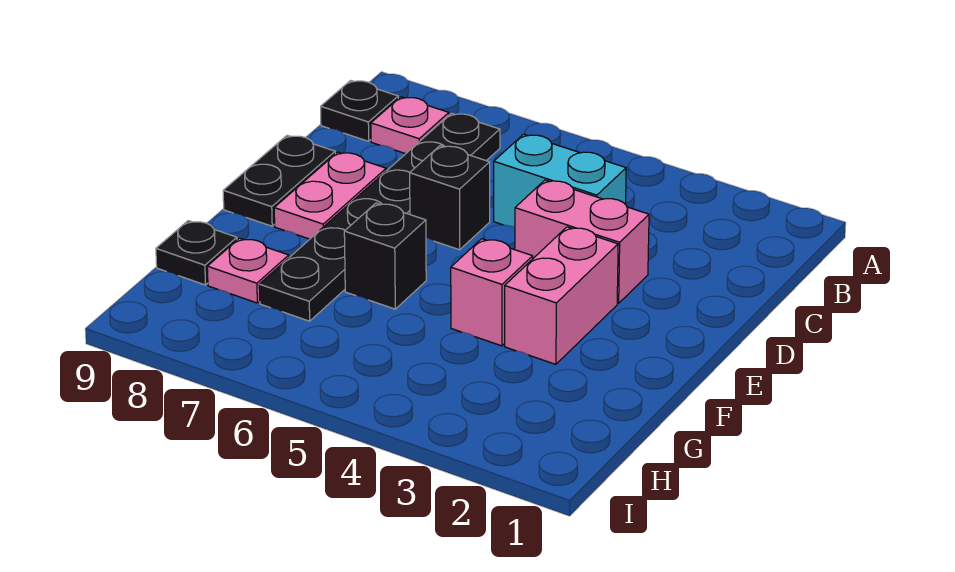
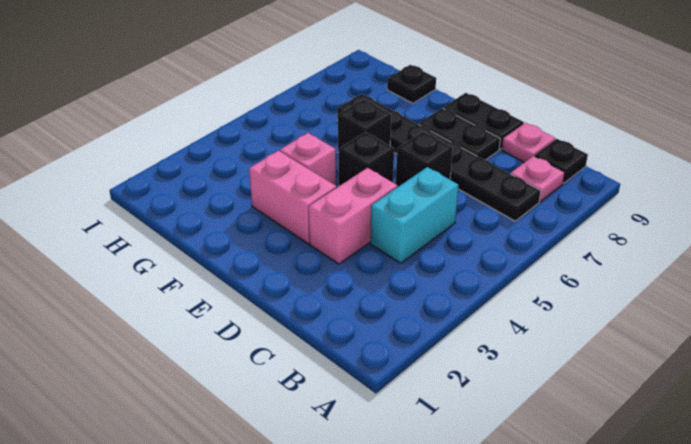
pink plate D8:E8 level 1 -> black plate D8:E8 level 1
none -> black brick E5 level 1
pink plate G8 level 1 -> pink plate C9 level 1

